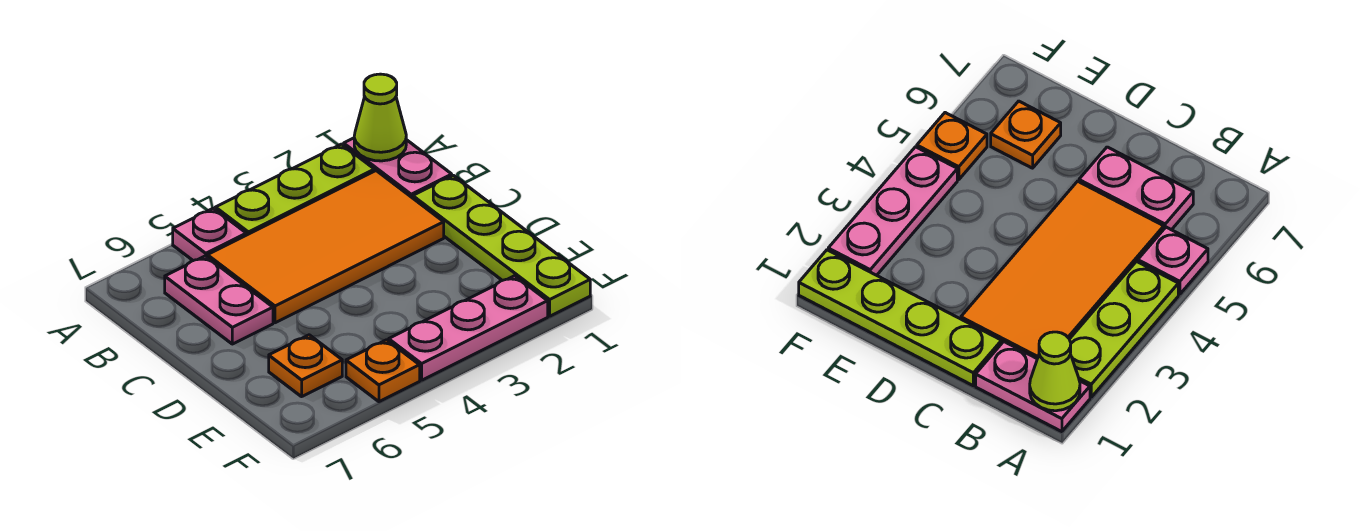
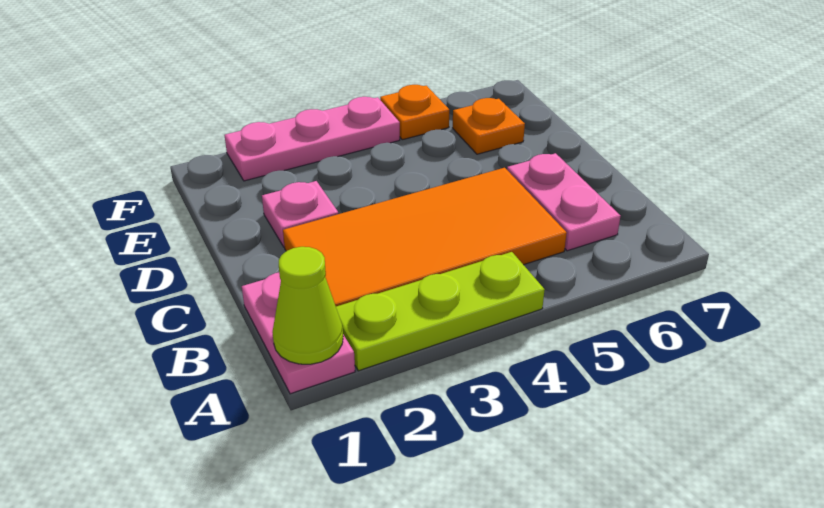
pink plate A5 level 1 -> pink plate D2 level 1
lime plate C1:F1 level 1 -> none

